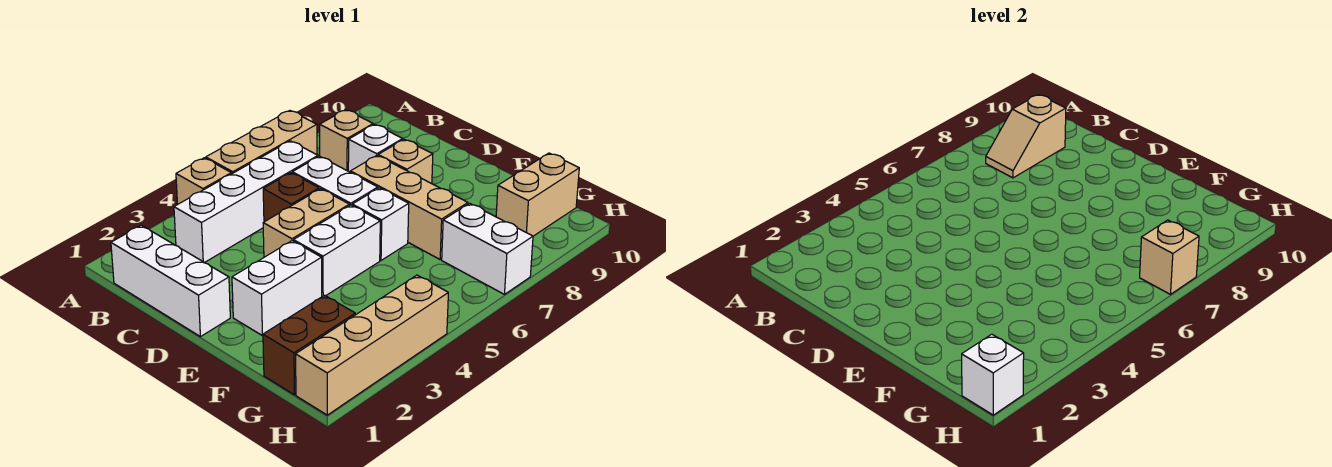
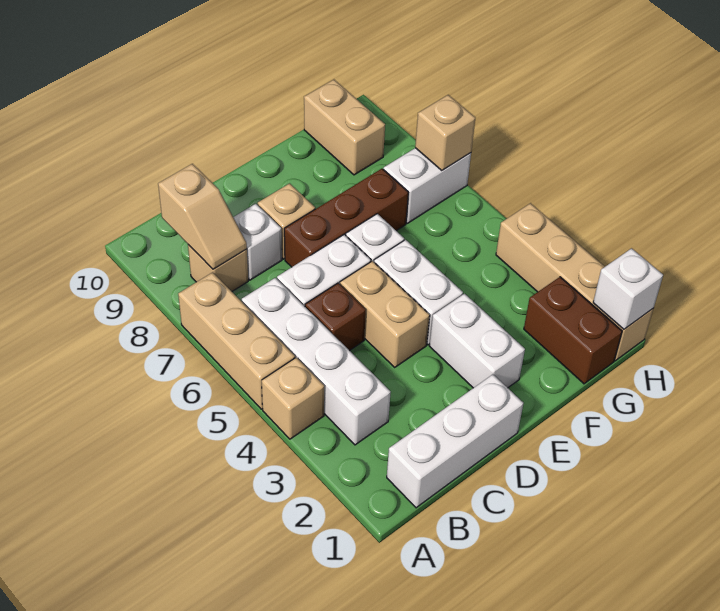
tan brick D7:F7 level 1 -> brown brick D7:F7 level 1

